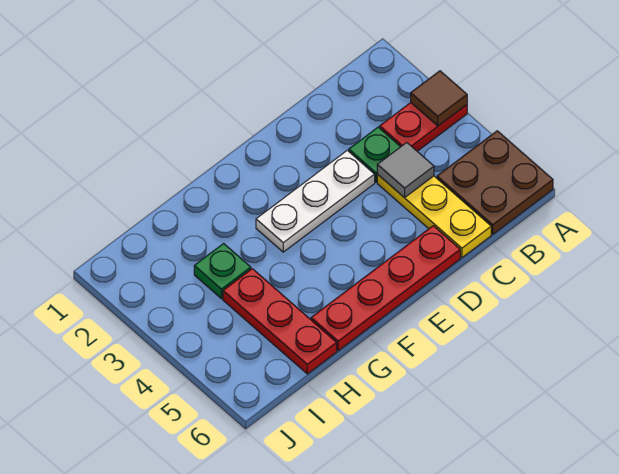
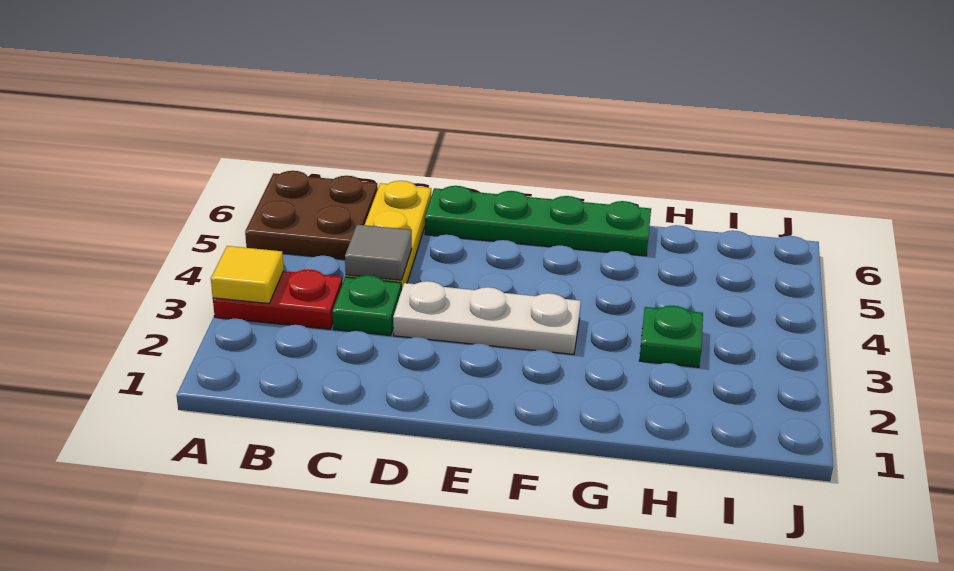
brown tile A3 level 2 -> yellow tile A3 level 2
red plate D6:G6 level 1 -> green plate D6:G6 level 1
red plate H4:H6 level 1 -> none

